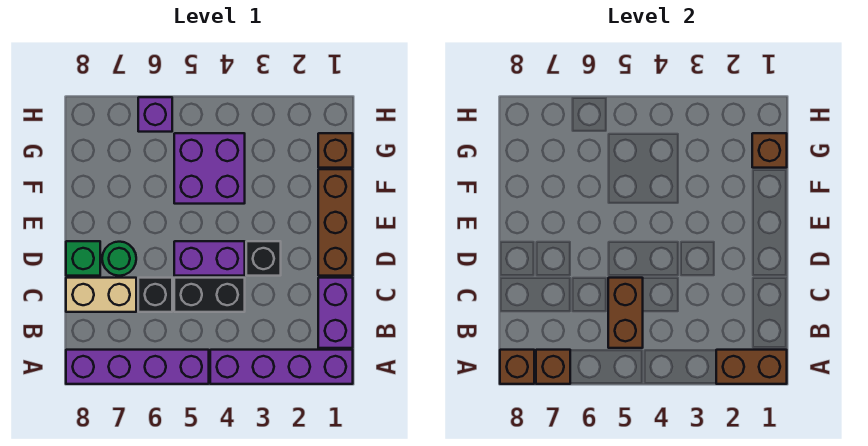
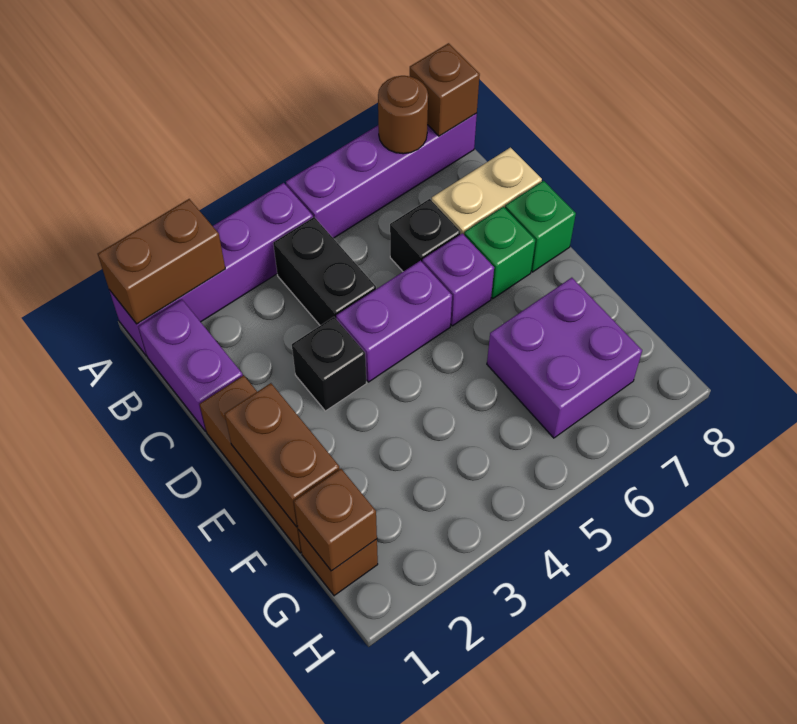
brown brick A7 level 2 -> brown round brick A7 level 2
brown brick B5:C5 level 2 -> brown brick E1:F1 level 2
black brick C4:C5 level 1 -> black brick B4:C4 level 1
green round brick D7 level 1 -> green brick D7 level 1
purple brick F4:G5 level 1 -> purple brick F6:G7 level 1
purple brick H6 level 1 -> purple brick D6 level 1

